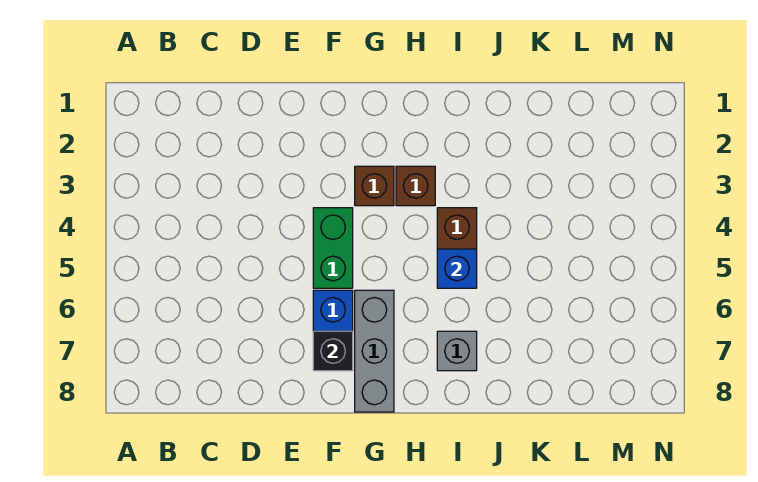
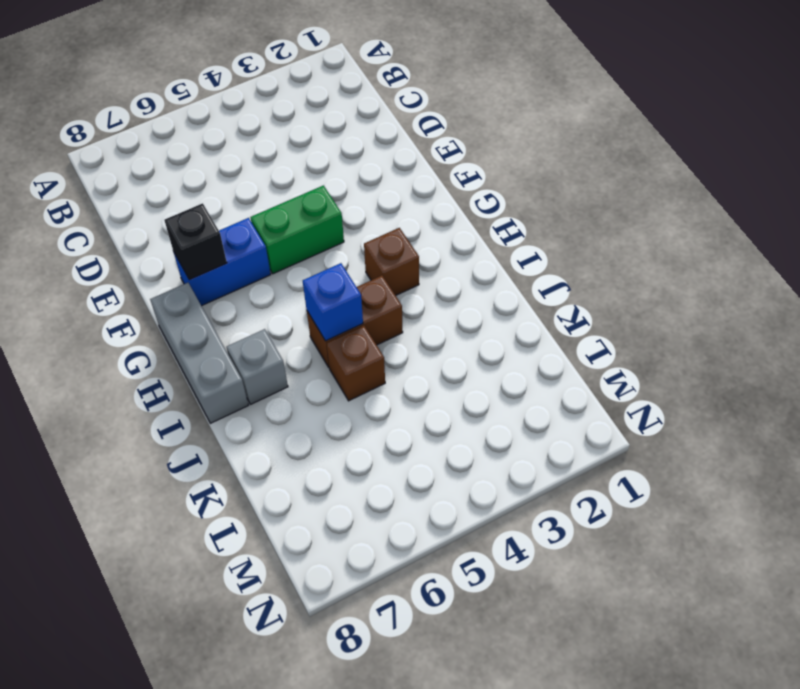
brown brick G3 level 1 -> brown brick J5 level 1
grey brick G6:G8 level 1 -> grey brick G8:I8 level 1

